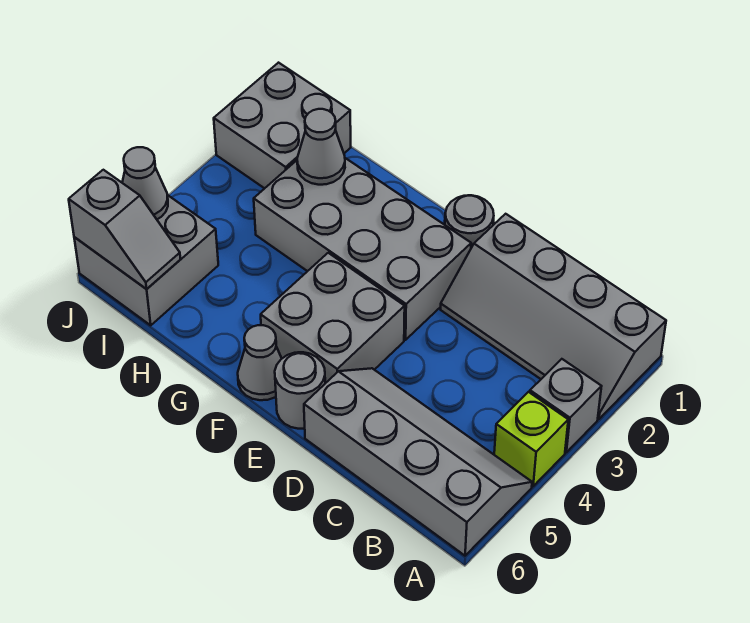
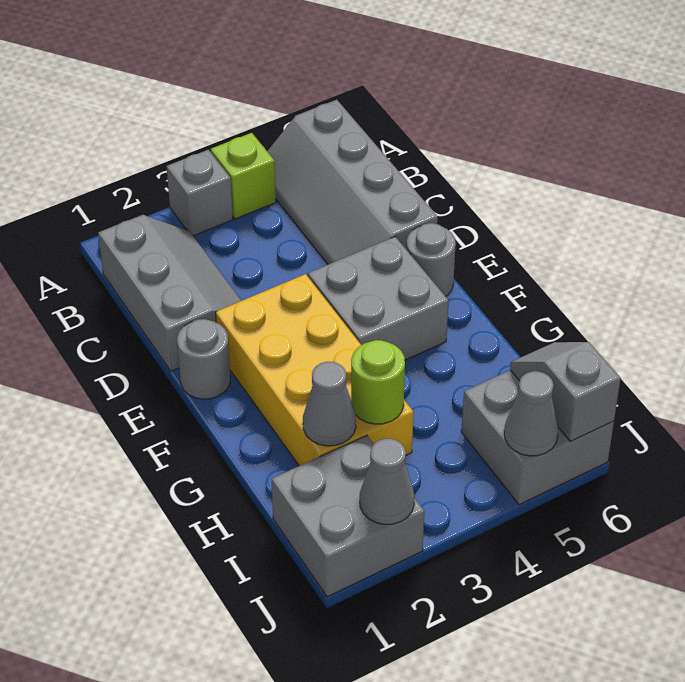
grey slope A1:D2 level 1 top 1 -> grey slope B1:D2 level 1 top 1
grey brick E2:H3 level 1 -> yellow brick E2:H3 level 1
grey cone F6 level 1 -> grey cone J2 level 2
none -> lime round brick H3 level 2

